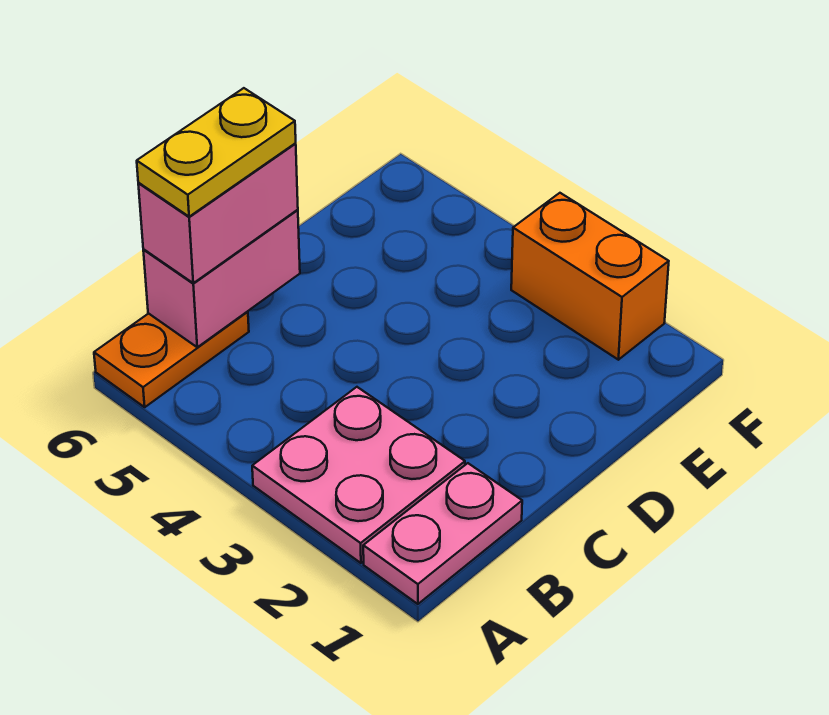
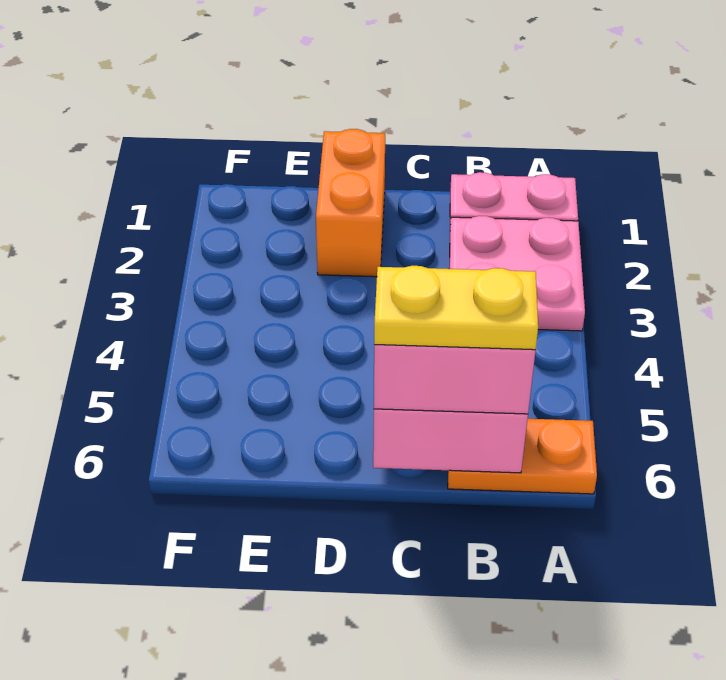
orange brick F2:F3 level 1 -> orange brick D1:D2 level 1

